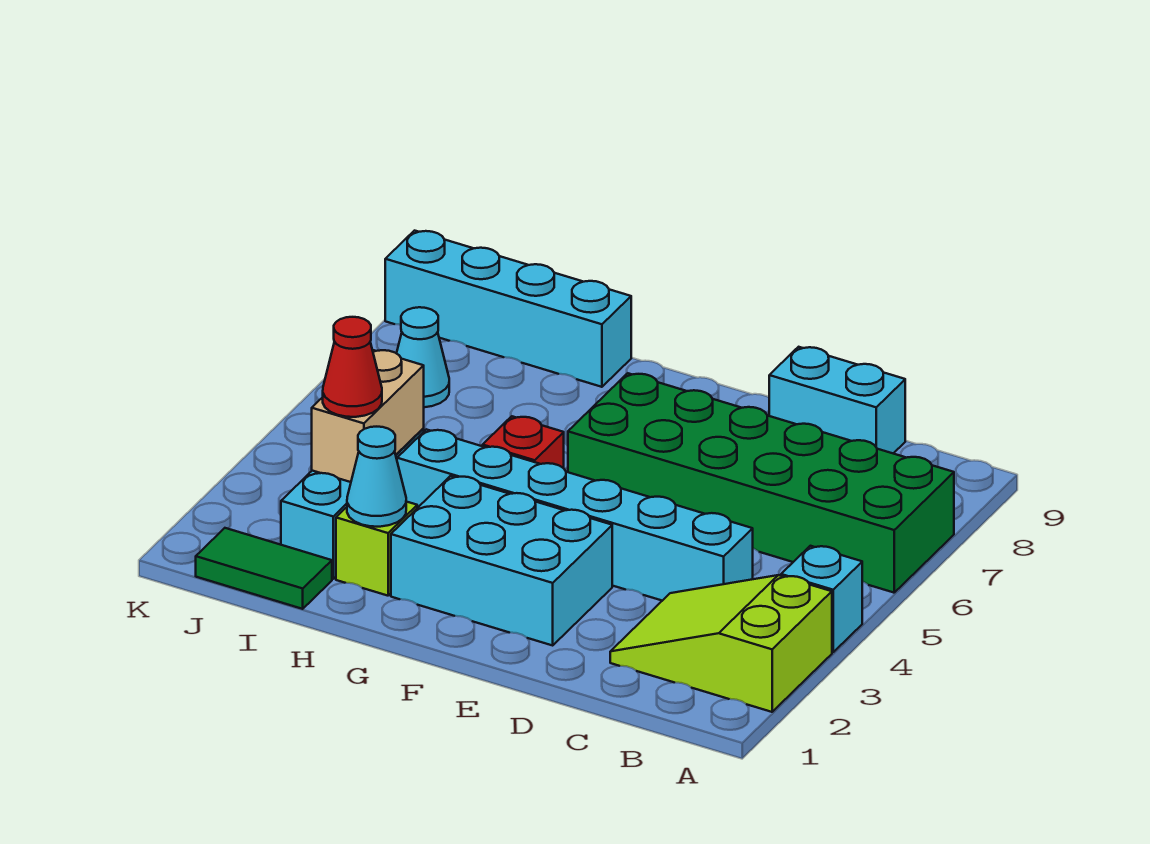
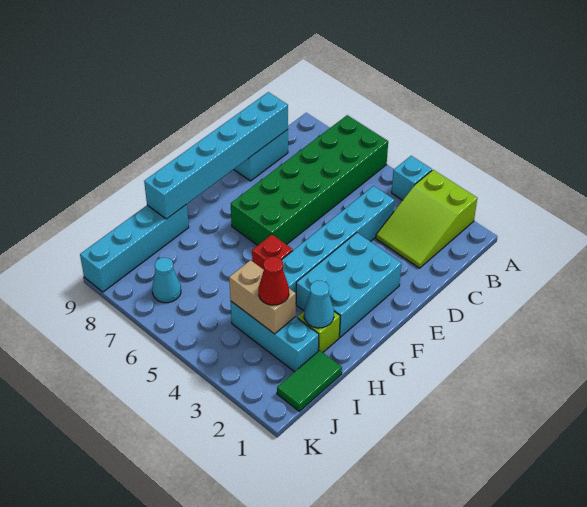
none -> cyan brick C9:H9 level 2

